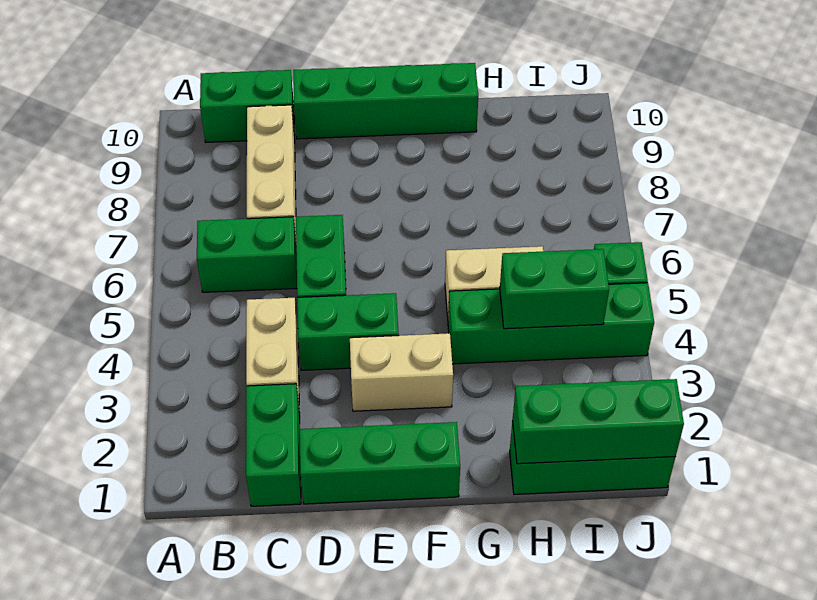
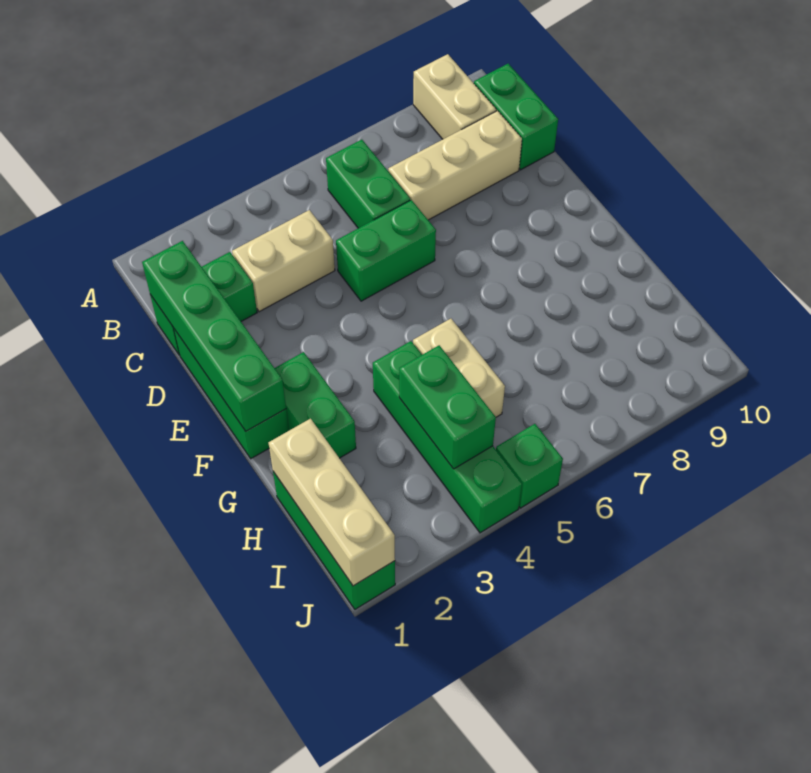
green brick D4:E4 level 1 -> green brick F2:G2 level 1
green brick D10:G10 level 1 -> green brick C1:F1 level 2
tan brick E3:F3 level 1 -> tan brick A9:B9 level 1
green brick H1:J1 level 2 -> tan brick H1:J1 level 2

